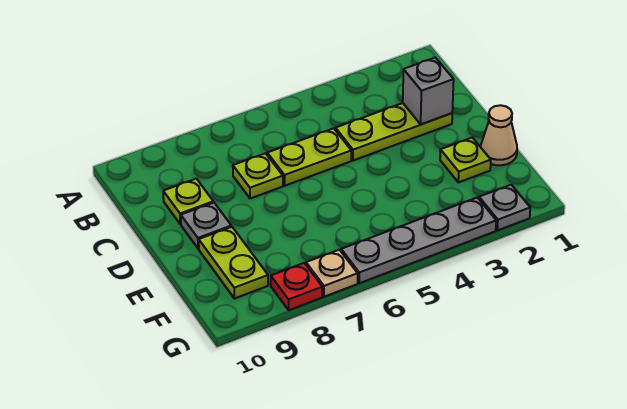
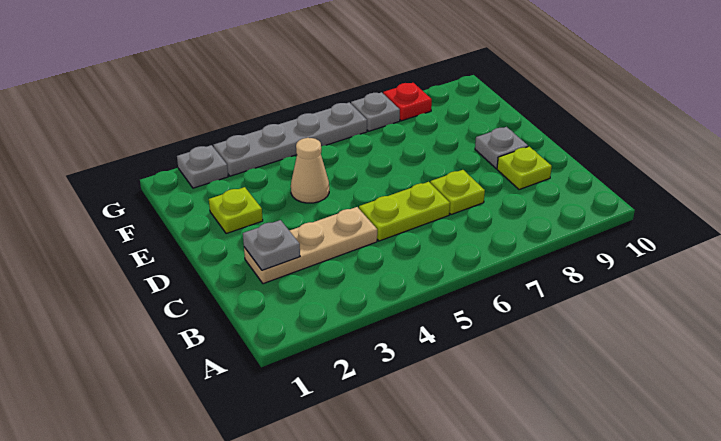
lime plate C2:C4 level 1 -> tan plate C2:C4 level 1
grey brick C2 level 2 -> grey plate C2 level 2
tan cone E1 level 1 -> tan cone E4 level 1
lime plate E9:F9 level 1 -> none
tan plate G7 level 1 -> grey plate G7 level 1

